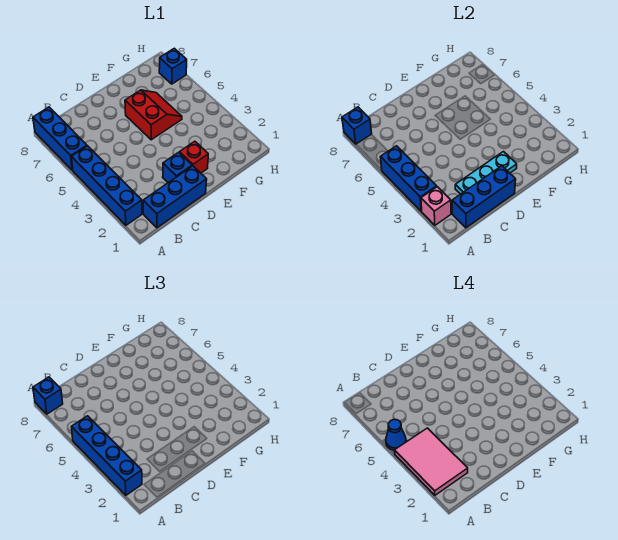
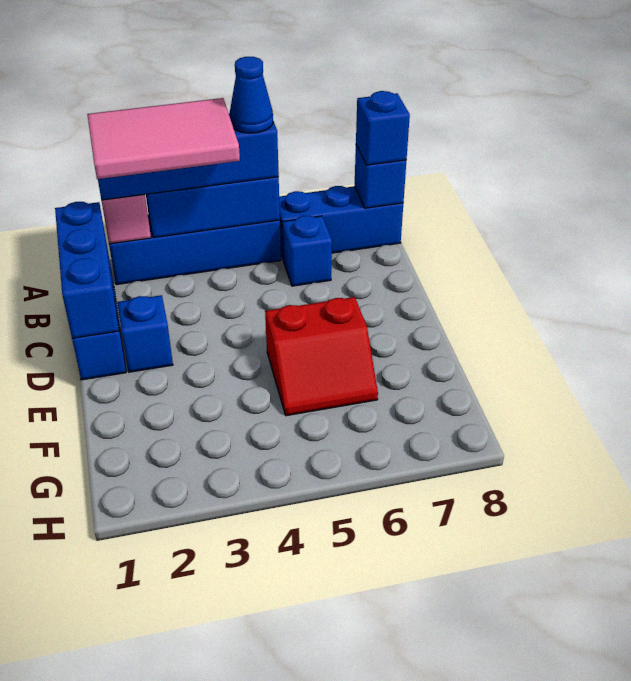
cyan plate C2:E2 level 2 -> none
red brick E2 level 1 -> none
blue brick H7 level 1 -> blue brick B6 level 1

